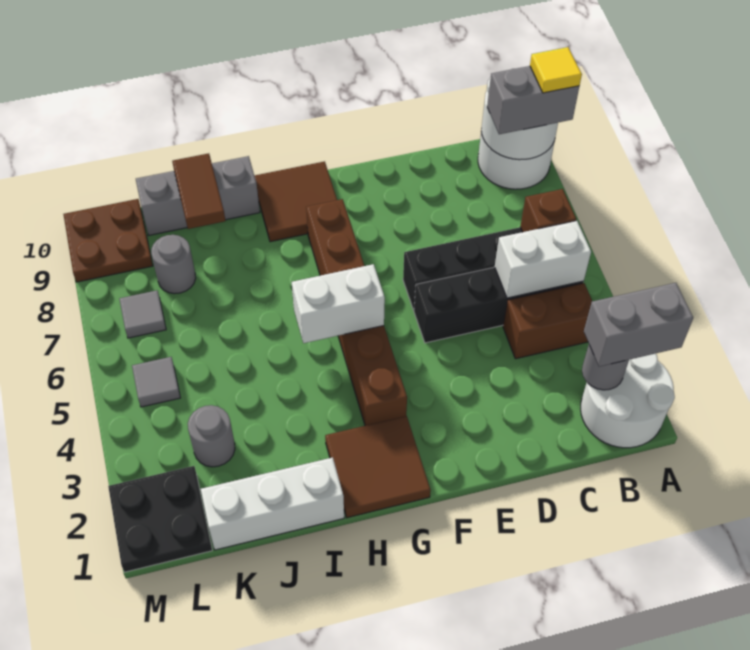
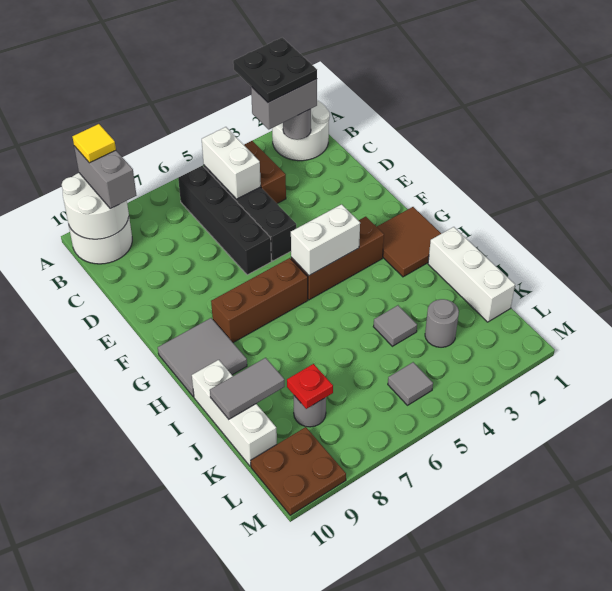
grey brick A2:B2 level 3 -> grey brick B2:B3 level 3
brown brick B6 level 2 -> none
white brick G5:H5 level 2 -> white brick G4:G5 level 2
brown tile G9:H10 level 1 -> grey tile G9:H10 level 1
grey brick I10:K10 level 1 -> white brick I10:K10 level 1
brown tile J9:J10 level 2 -> grey tile J9:J10 level 2
none -> red plate K8 level 2
black plate L1:M2 level 1 -> black plate A2:B3 level 4
grey tile L7 level 1 -> grey tile J4 level 1

